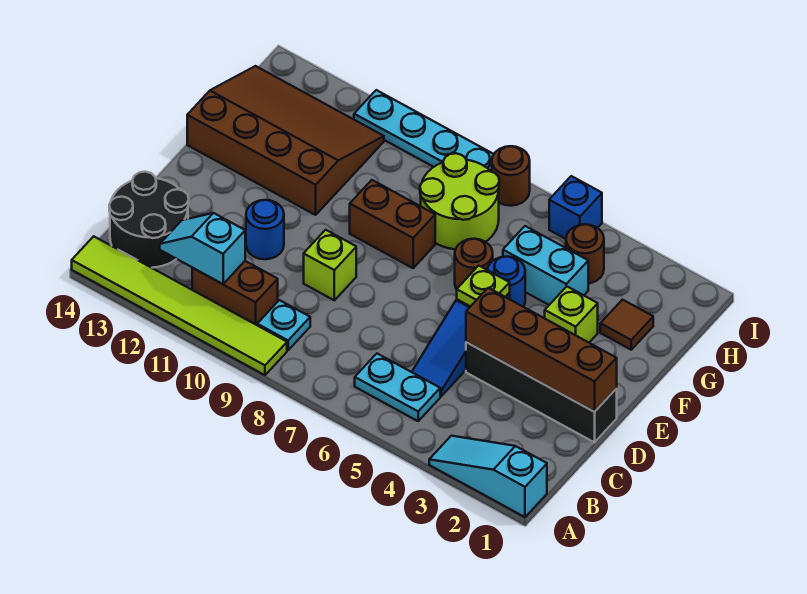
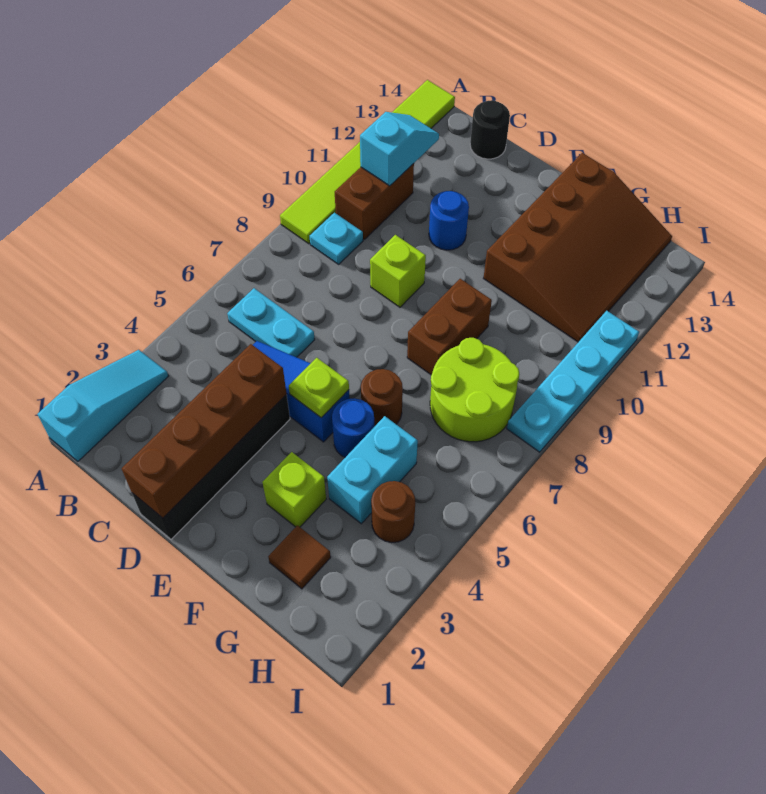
cyan plate B5:B6 level 1 -> cyan plate B6:C6 level 1
black round brick B13:C14 level 1 -> black round brick C14 level 1
blue brick I5 level 1 -> none
brown round brick I7 level 1 -> none

